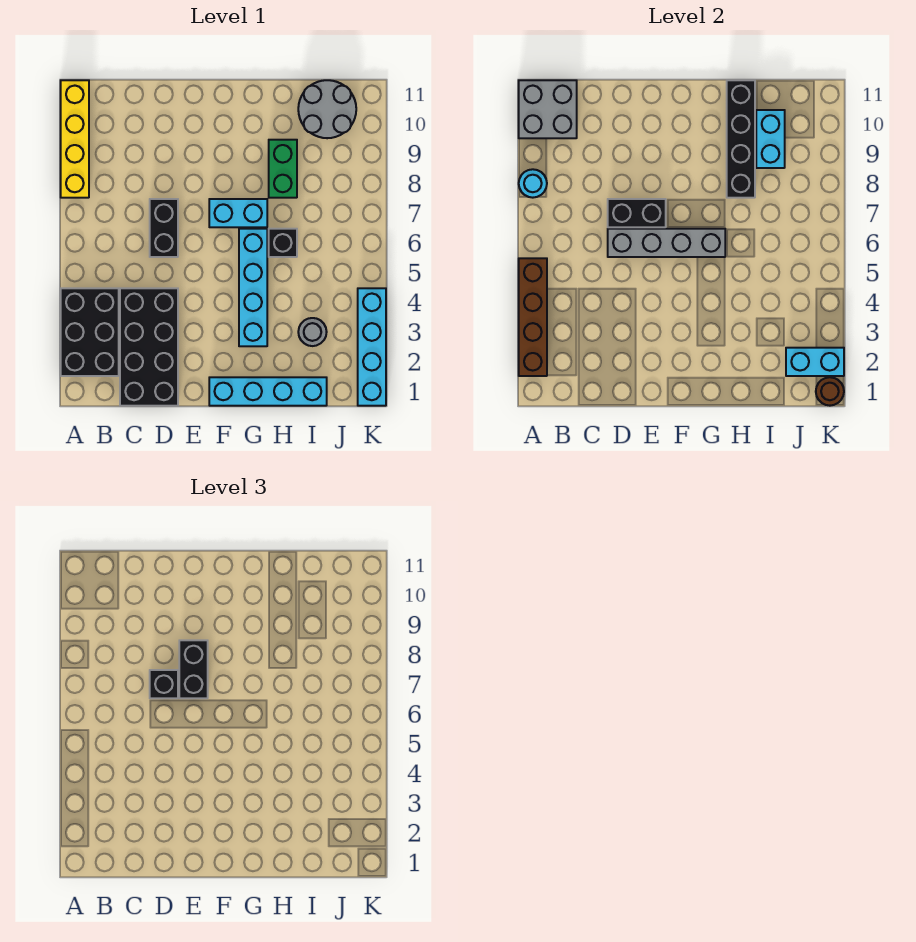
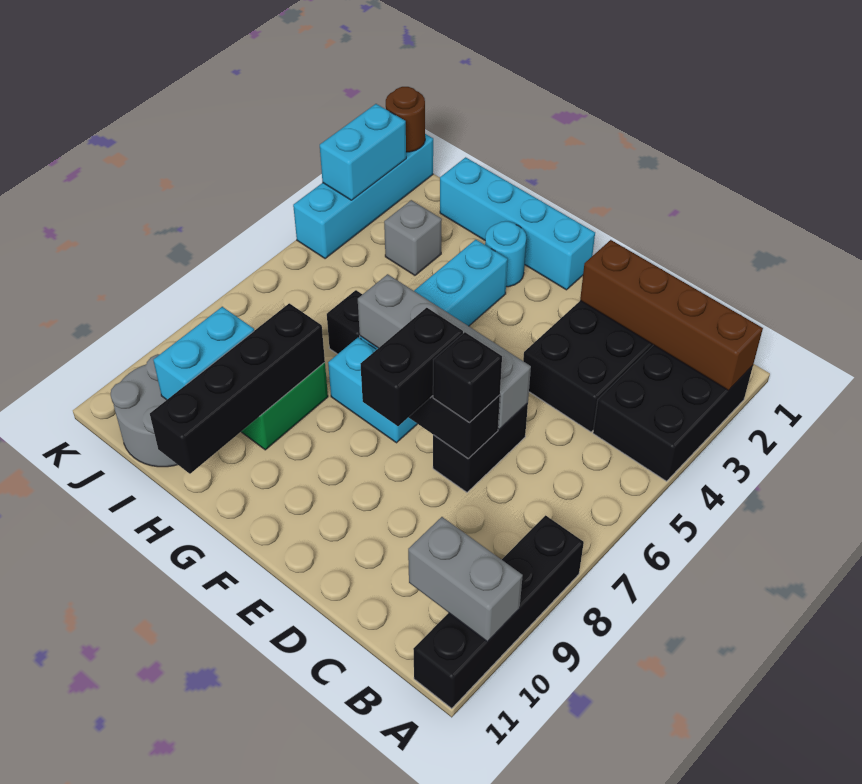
brown brick A2:A5 level 2 -> brown brick A2:D2 level 2
yellow brick A8:A11 level 1 -> black brick A8:A11 level 1
cyan round brick A8 level 2 -> cyan round brick G2 level 1
grey brick A10:B11 level 2 -> grey brick A10:B10 level 2
grey round brick I3 level 1 -> grey brick I3 level 1
cyan brick J2:K2 level 2 -> cyan brick K2:K3 level 2

